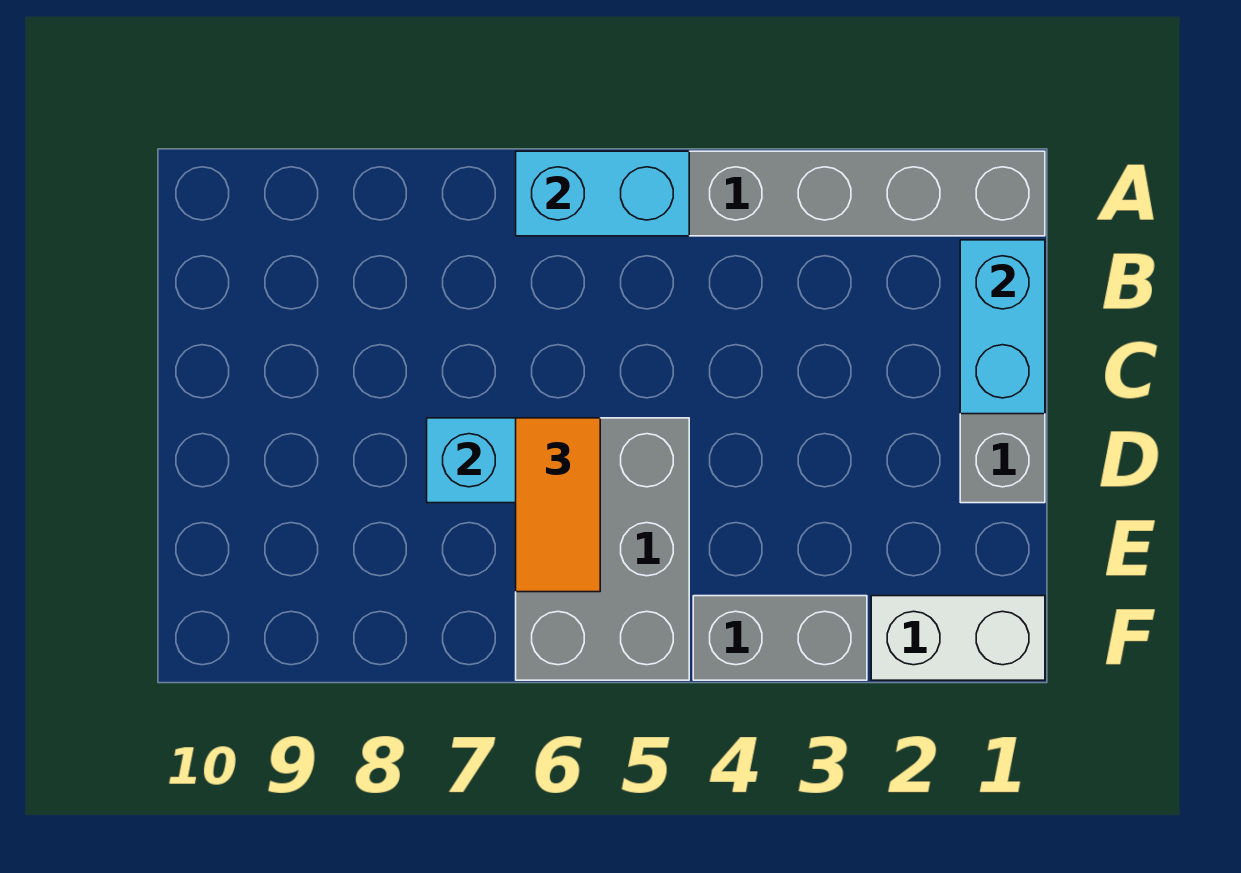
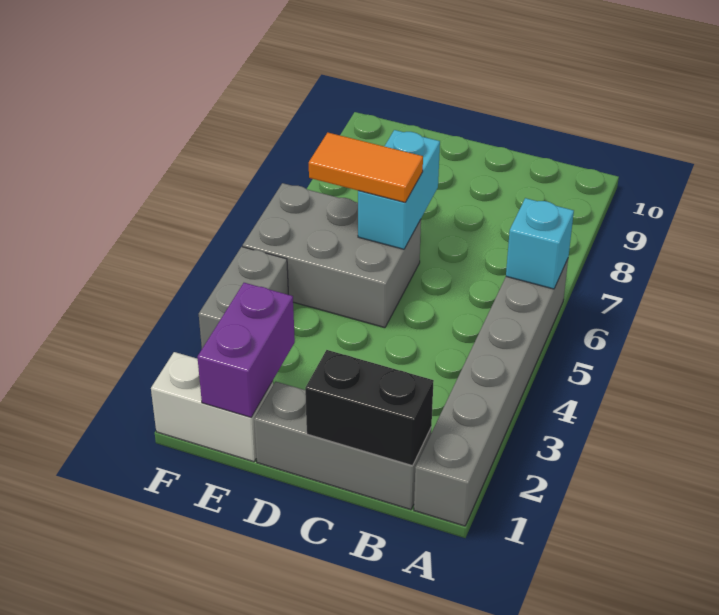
cyan brick A5:A6 level 2 -> cyan brick A6 level 2
cyan brick B1:C1 level 2 -> black brick B1:C1 level 2
none -> purple brick E1:E2 level 2
white brick F1:F2 level 1 -> white brick E1:F1 level 1

